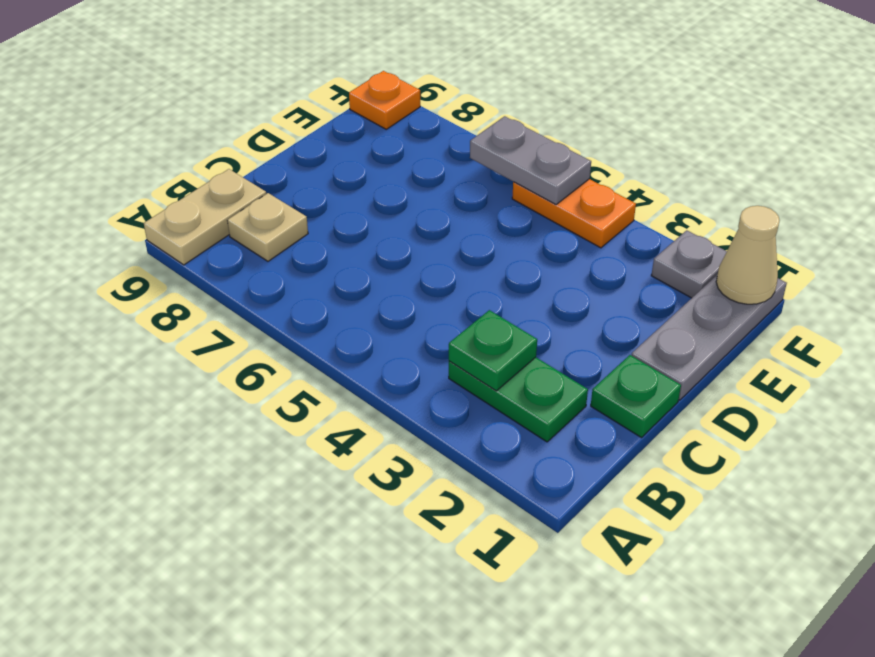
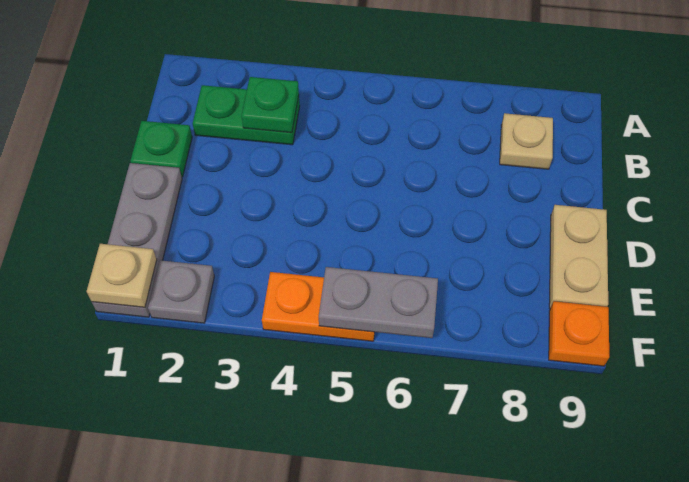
tan plate A9:B9 level 1 -> tan plate D9:E9 level 1
tan cone F1 level 2 -> tan plate F1 level 2

